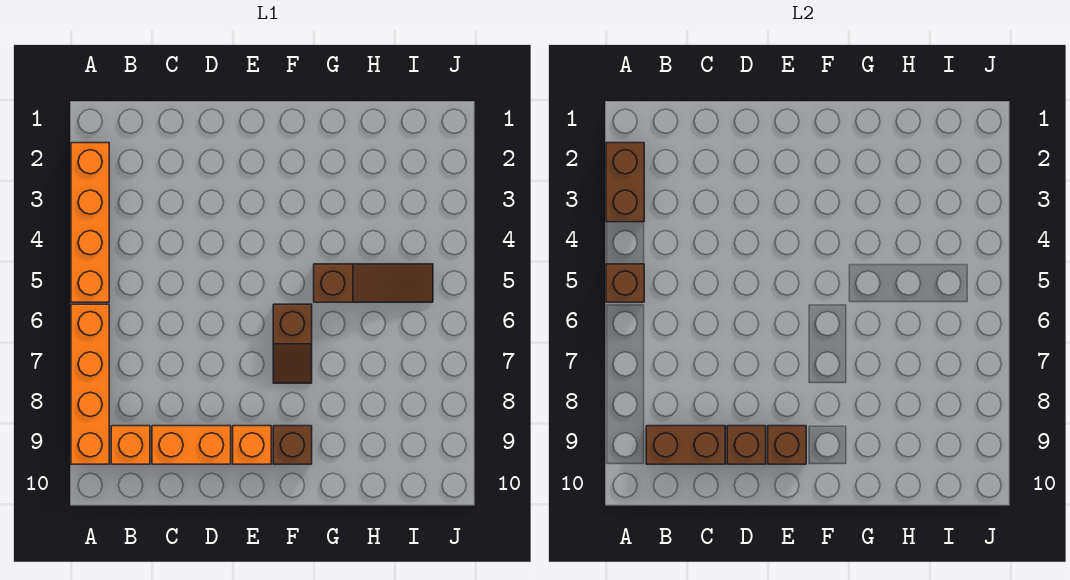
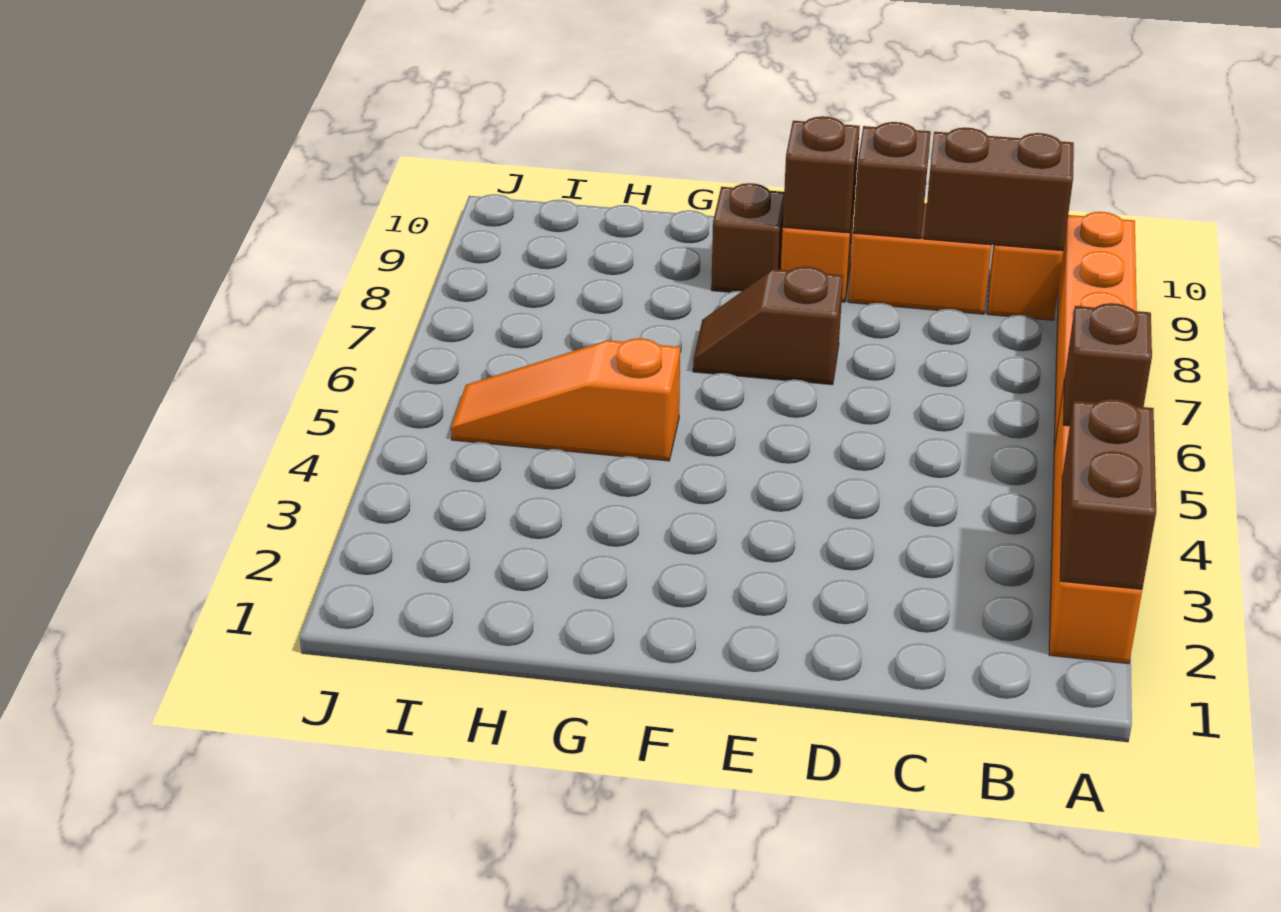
brown slope F6:F7 level 1 top 6 -> brown slope E7:F7 level 1 top E
brown slope G5:I5 level 1 top G -> orange slope G5:I5 level 1 top G

